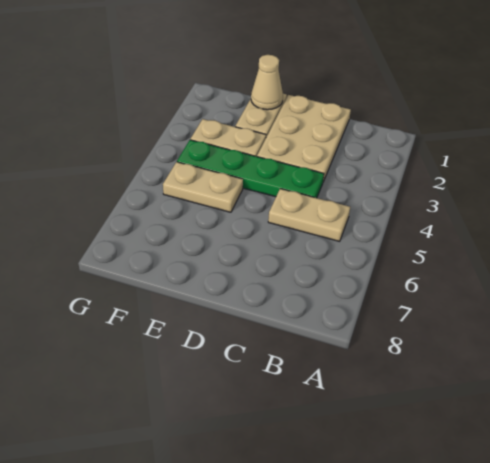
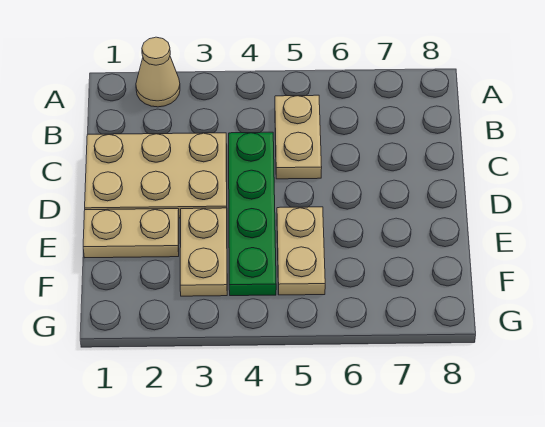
tan cone E1 level 2 -> tan cone A2 level 1

